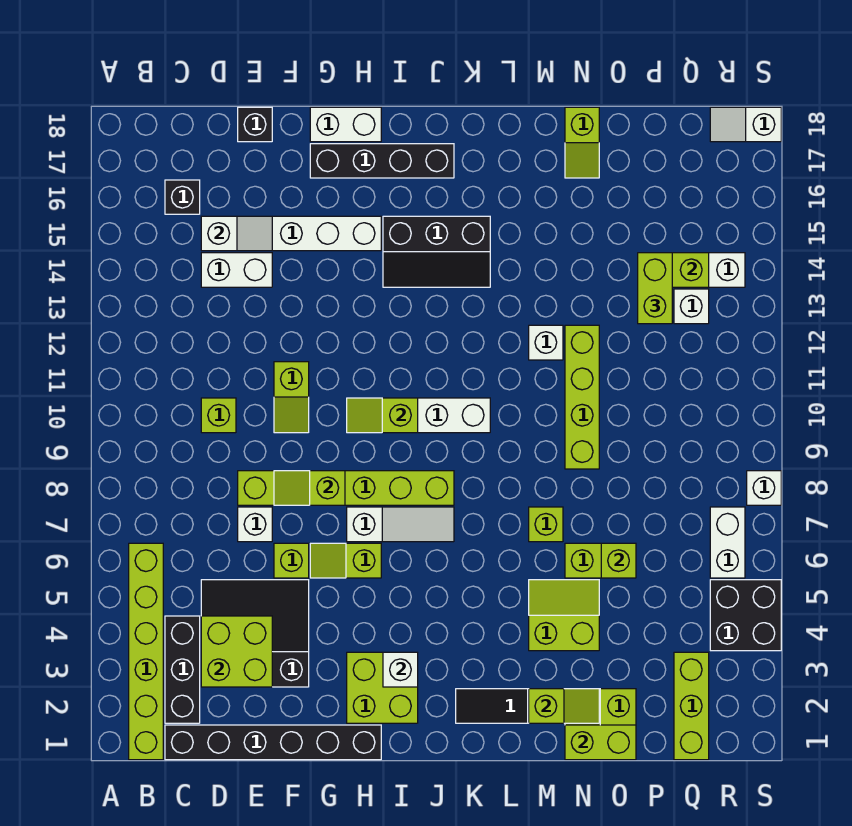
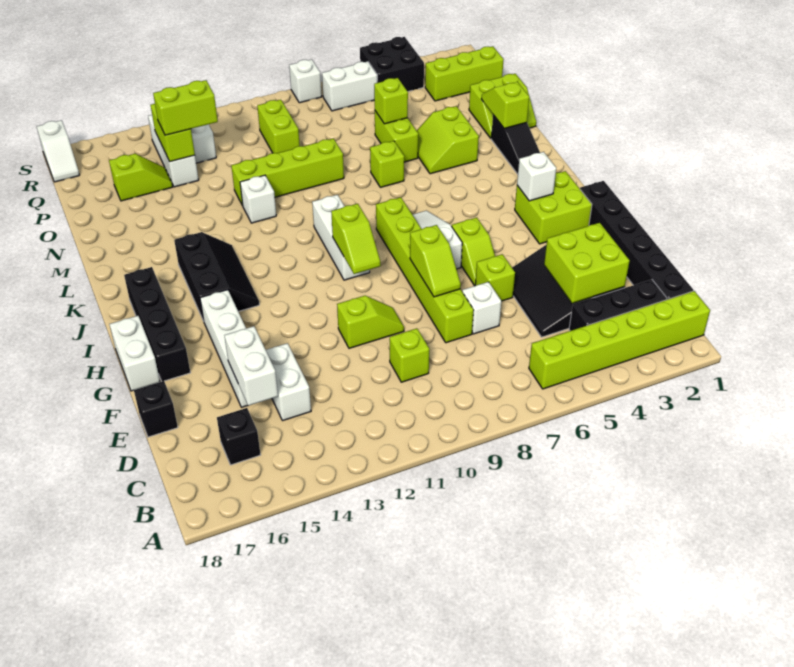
white slope D15:E15 level 2 top D -> white brick D15:E15 level 2
lime brick N1:O1 level 2 -> lime brick P10:Q10 level 1
lime slope N17:N18 level 1 top 18 -> lime slope P15:P16 level 1 top 16

